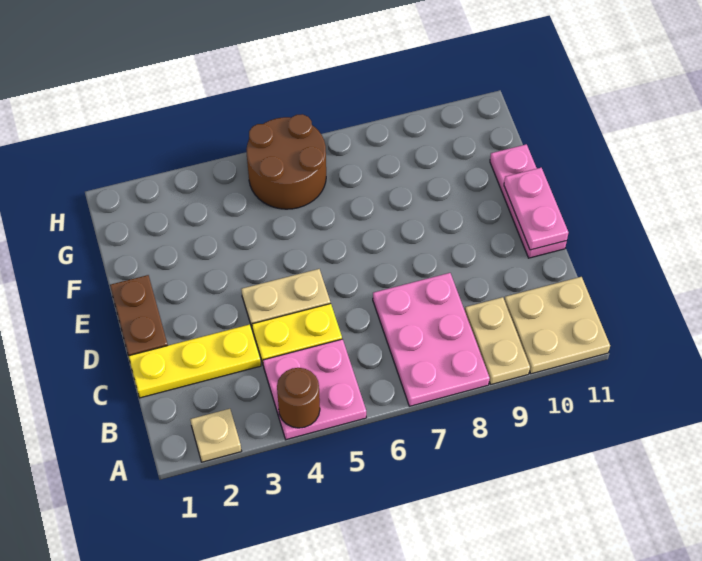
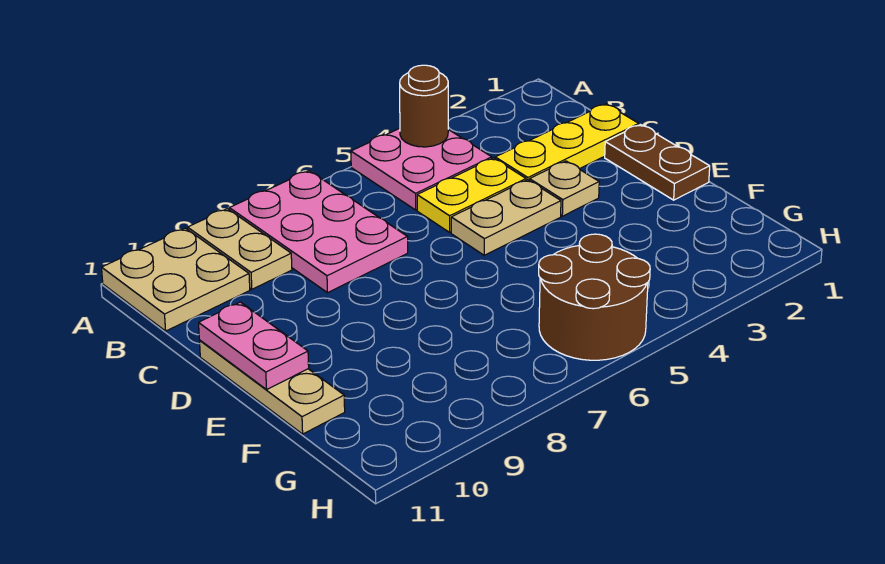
tan plate A2 level 1 -> tan plate D3 level 1
pink plate D11:F11 level 1 -> tan plate D11:F11 level 1

